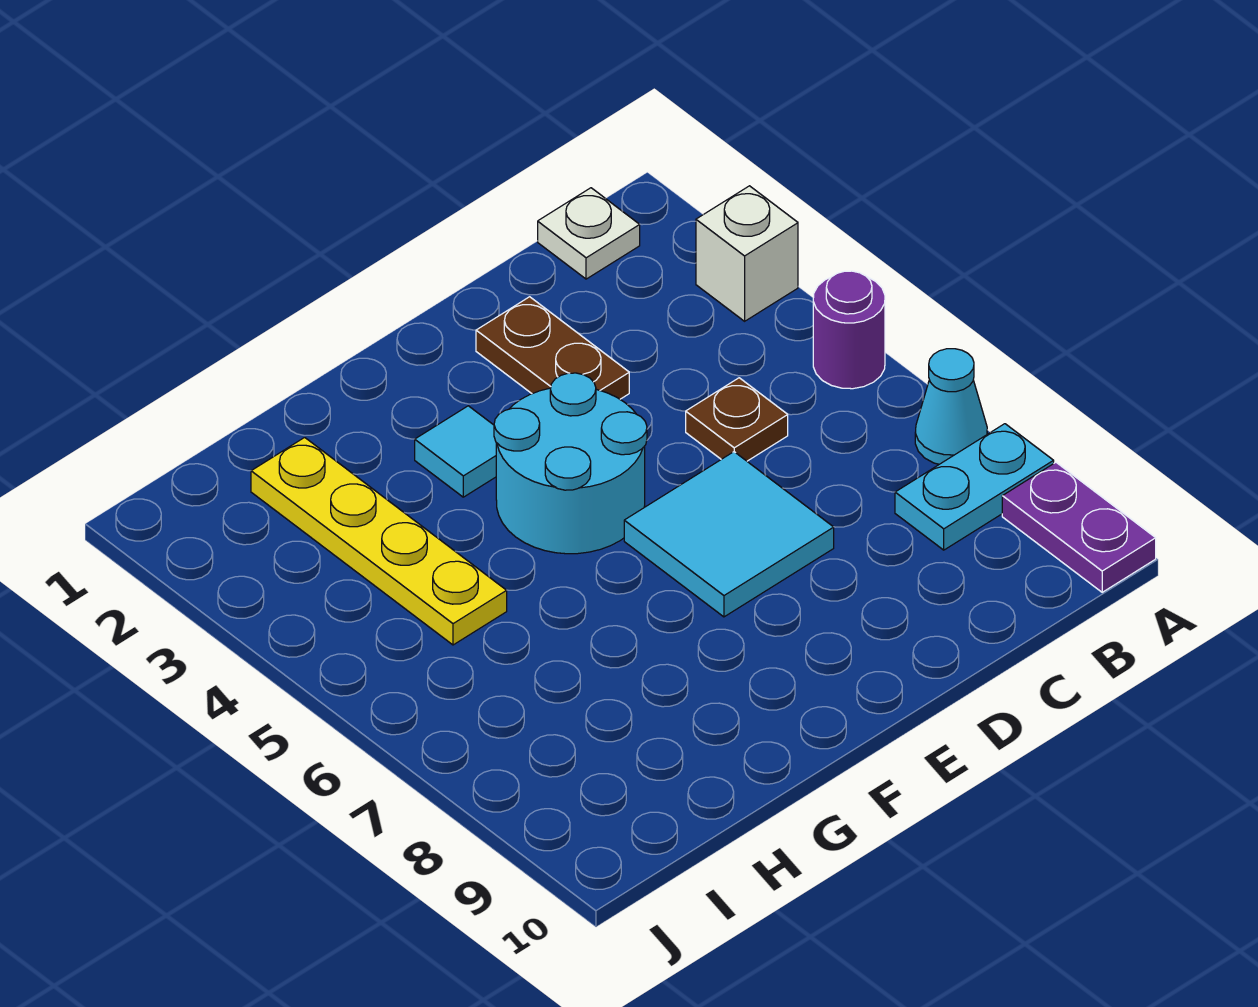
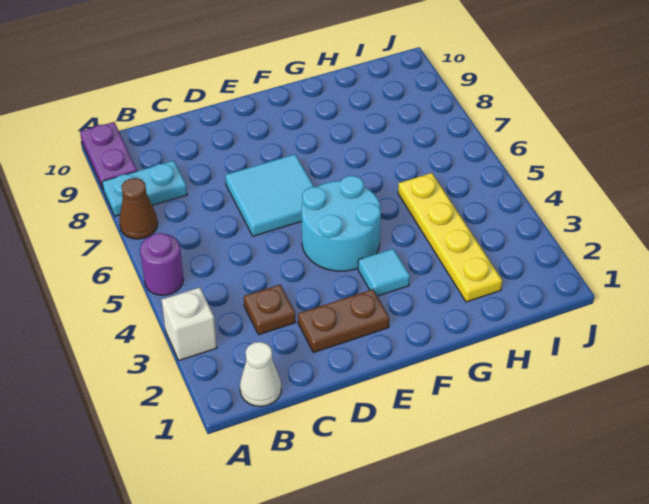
cyan cone A7 level 1 -> brown cone A7 level 1
white plate B1 level 1 -> white cone B1 level 1
brown plate C5 level 1 -> brown plate C3 level 1
brown plate D2:D3 level 1 -> brown plate D2:E2 level 1

